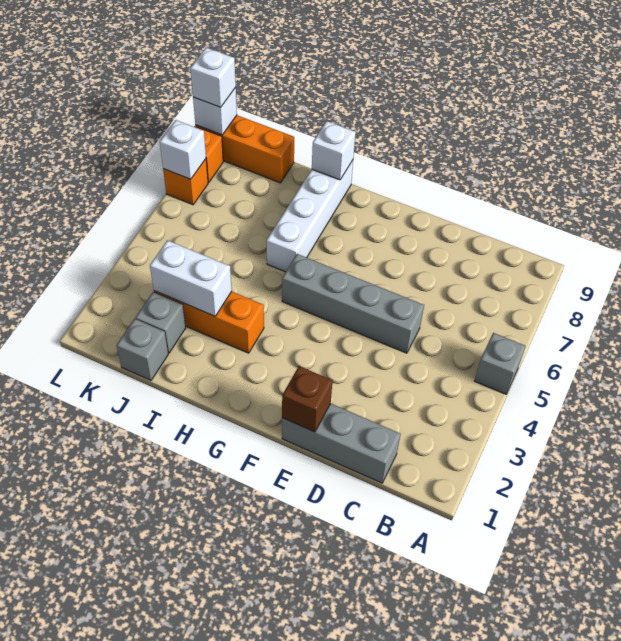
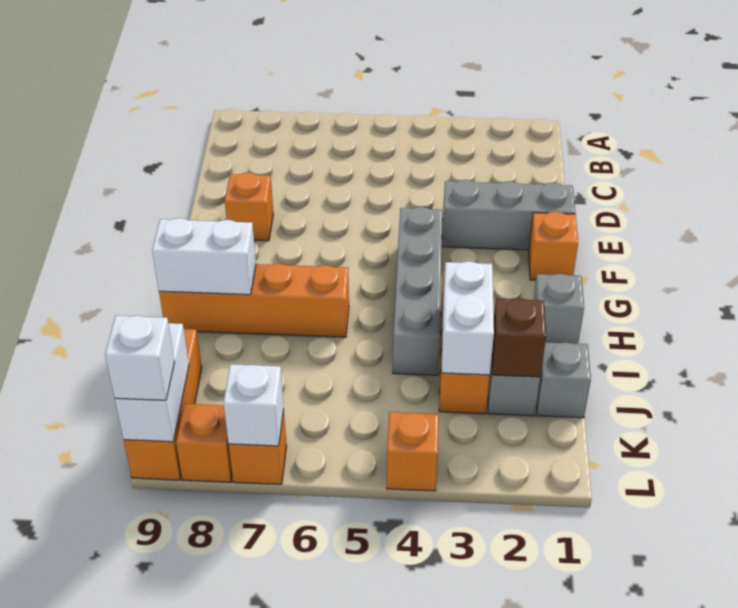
grey brick A5 level 1 -> grey brick H1 level 1
grey brick C1:E1 level 1 -> grey brick E1:E3 level 1
grey brick D5:G5 level 1 -> grey brick F4:I4 level 1
brown brick E1 level 2 -> brown brick J2 level 2
none -> orange brick E8 level 1
none -> orange brick F1 level 1
white brick H6:H9 level 1 -> orange brick H6:H9 level 1
white brick H9 level 2 -> white brick H8:H9 level 2
none -> orange brick L4 level 1
white brick L9 level 2 -> white brick K9:L9 level 2

